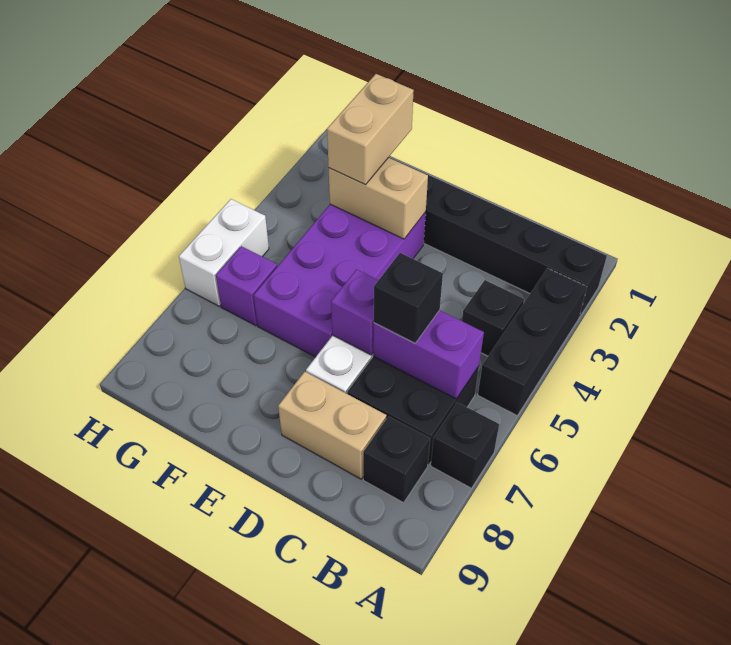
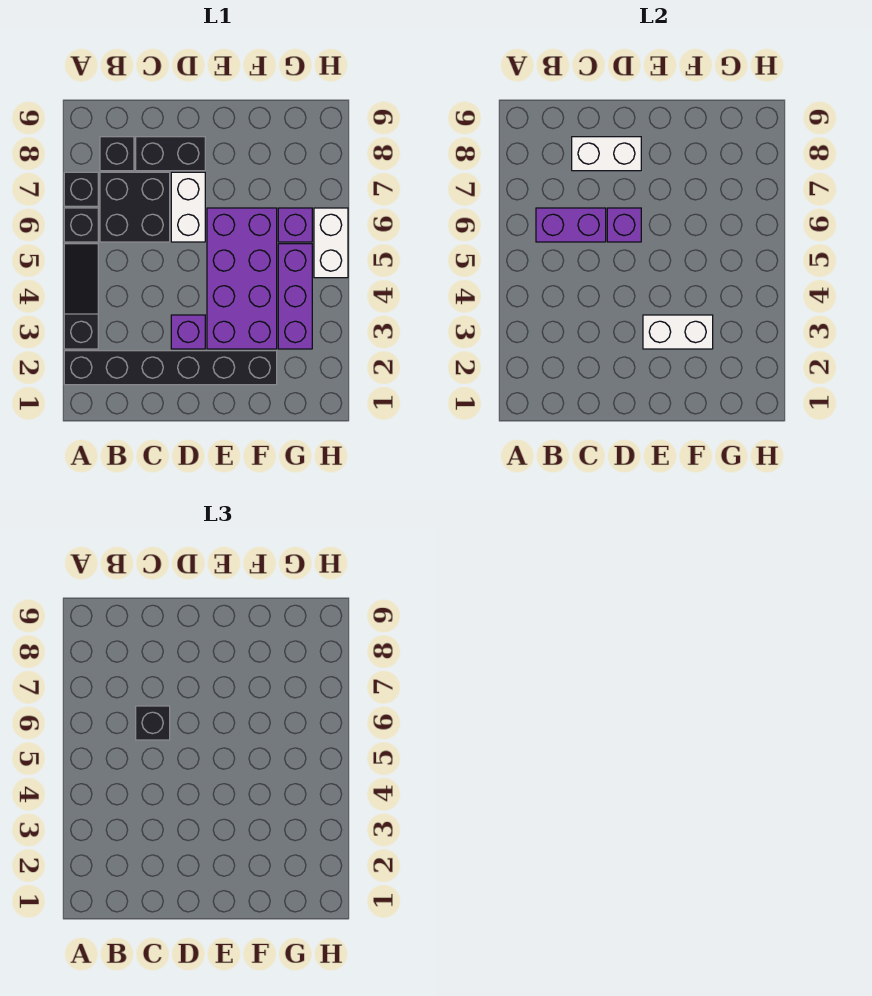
black brick A3:A5 level 1 -> black slope A3:A5 level 1 top 3
black brick B4 level 1 -> black brick A6 level 1
tan brick C8:D8 level 1 -> black brick C8:D8 level 1
none -> white brick C8:D8 level 2
none -> purple brick D3 level 1
tan brick E3:F3 level 2 -> white brick E3:F3 level 2
tan brick F2:F3 level 3 -> none
none -> purple brick G3:G5 level 1

